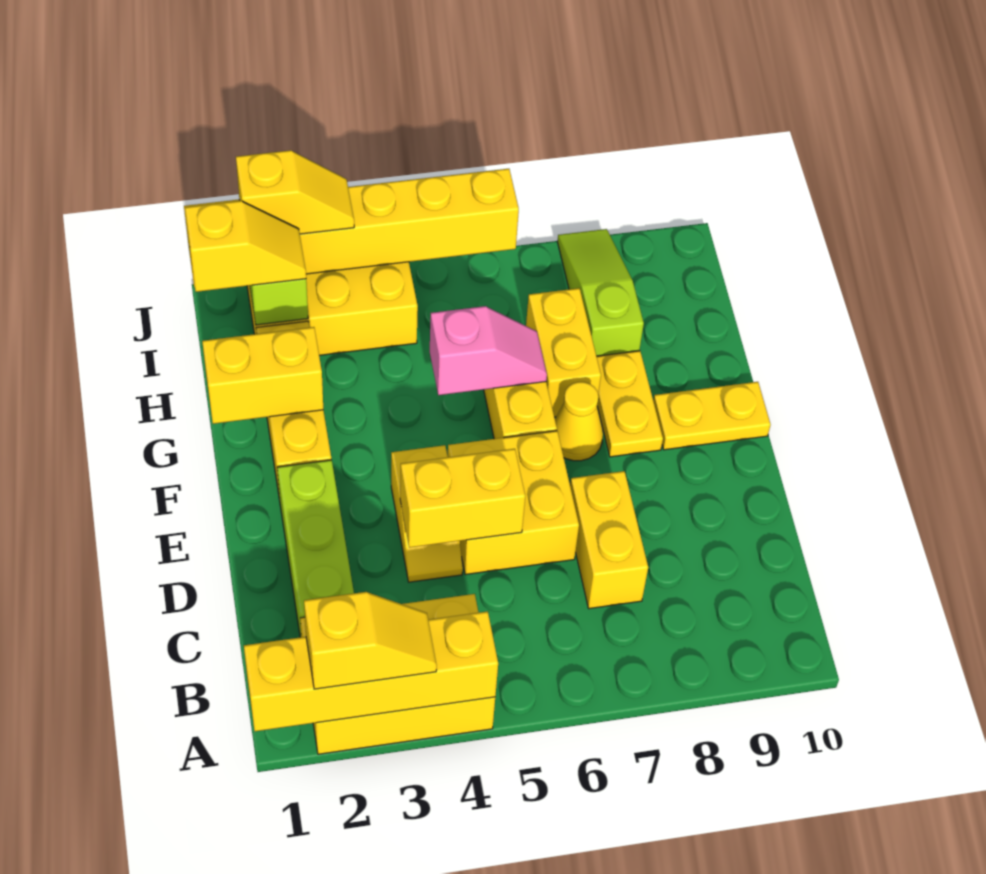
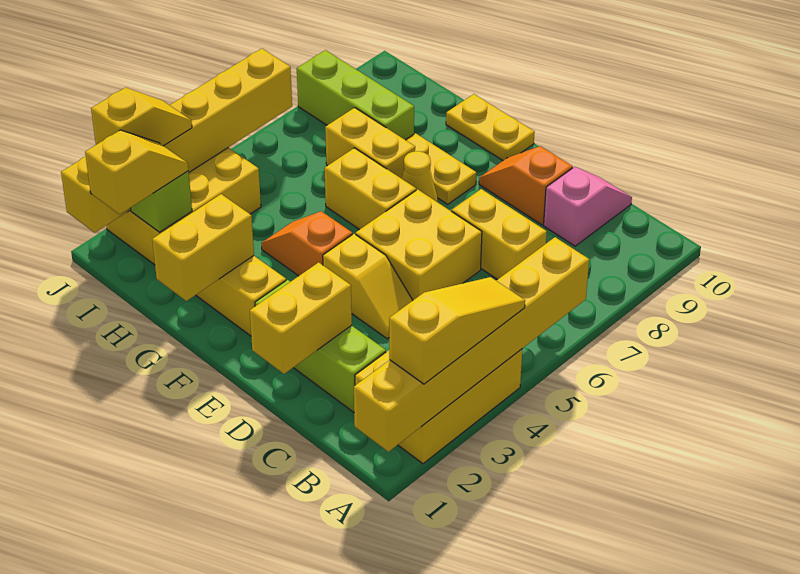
yellow brick A1:A4 level 2 -> yellow brick A1:A6 level 2
yellow slope A2:A3 level 3 top 2 -> yellow slope A2:A4 level 3 top 2
yellow brick D4:D5 level 2 -> yellow brick D1:D2 level 2
none -> orange slope D9:E9 level 1 top D
none -> orange slope F4:G4 level 1 top F
yellow plate F9:F10 level 1 -> yellow plate F10:G10 level 1
pink slope G5:G6 level 2 top 5 -> pink slope C9:C10 level 1 top 9
lime slope H8:J8 level 1 top H -> lime brick H8:J8 level 1

